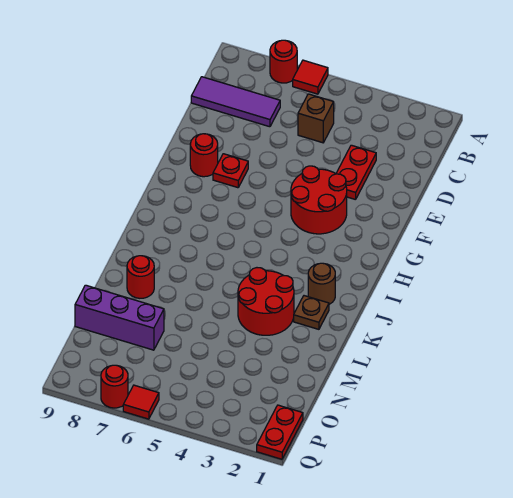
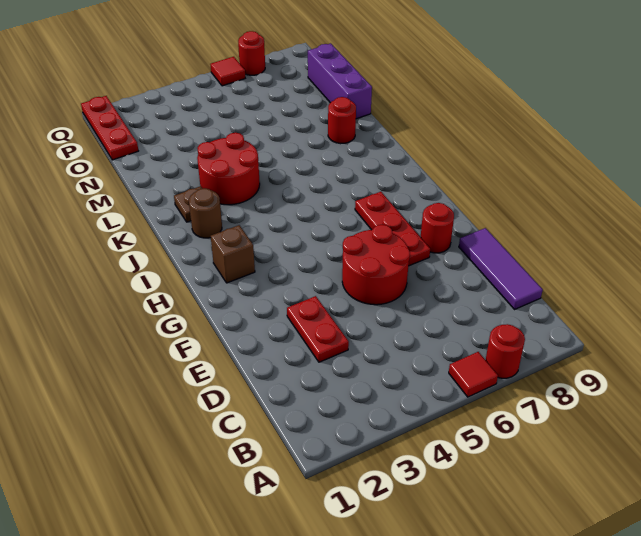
brown brick C5 level 1 -> brown brick H2 level 1
purple tile C7:C9 level 1 -> purple tile C9:E9 level 1
red round brick F3:G4 level 1 -> red round brick E5:F6 level 1
red plate F7 level 1 -> red plate F7:H7 level 1
purple brick N7:N9 level 1 -> purple brick M9:O9 level 1
red plate P1:Q1 level 1 -> red plate O1:Q1 level 1

